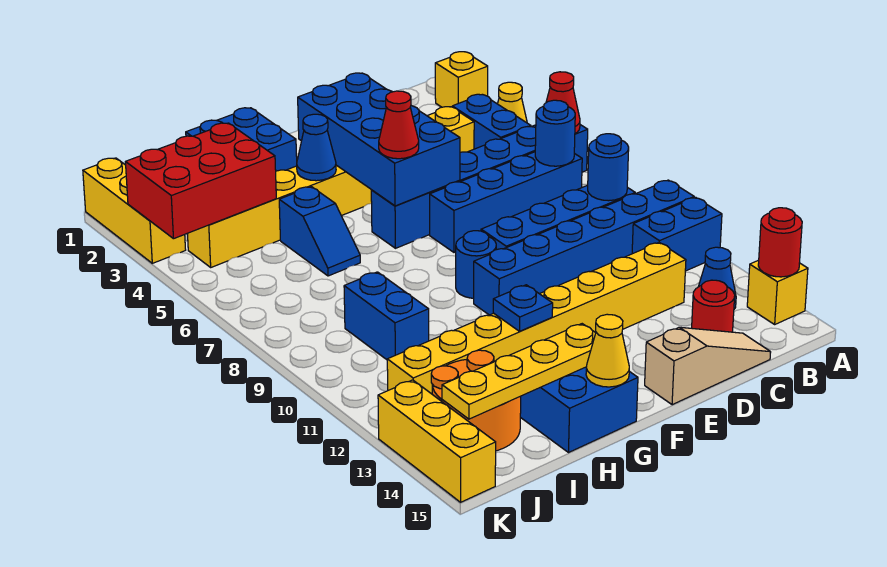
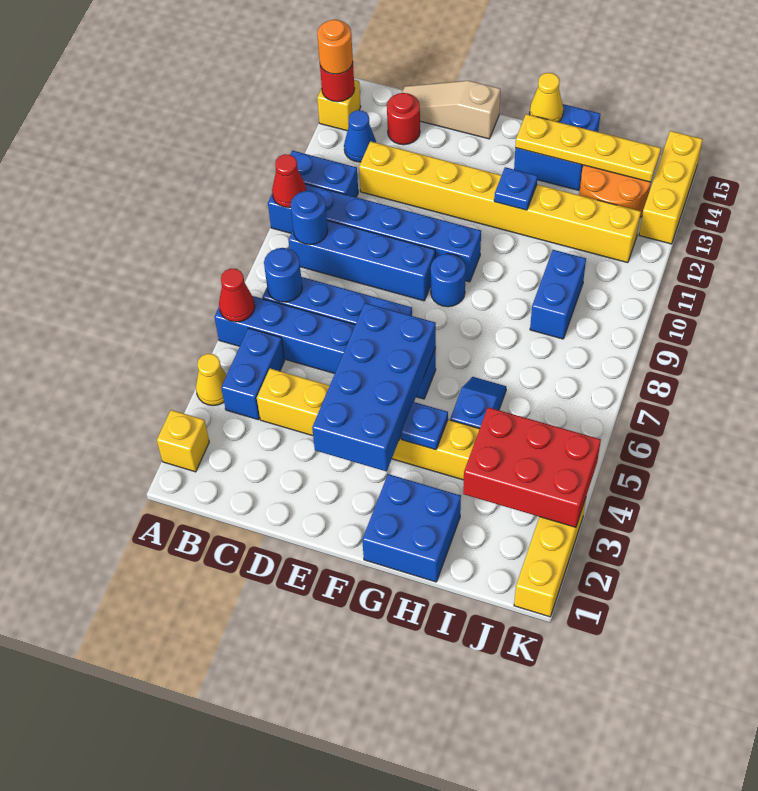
none -> orange round brick A14 level 3
red cone F6 level 3 -> red cone A10 level 2
blue cone G4 level 2 -> blue plate G4 level 2

